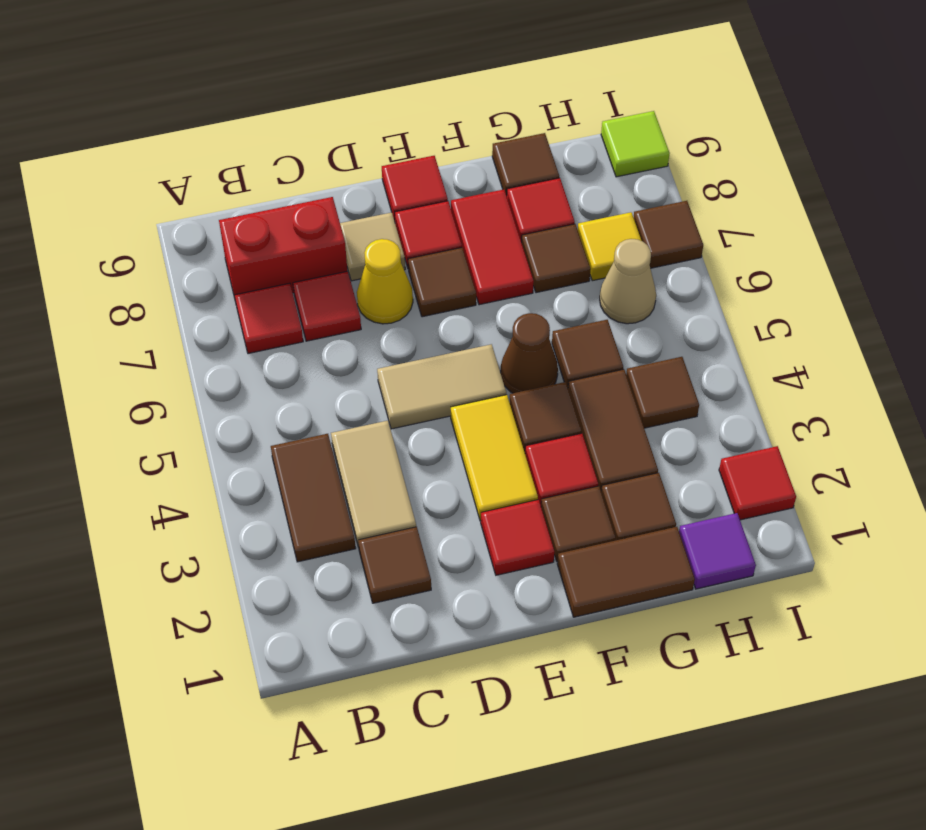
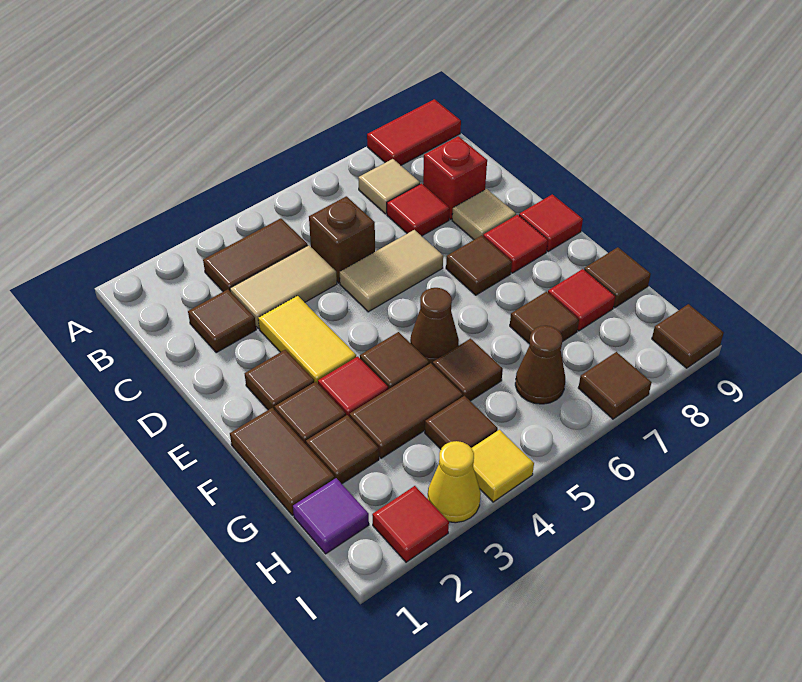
red tile B7 level 1 -> tan tile B7 level 1
red brick B8:C8 level 1 -> red brick C8 level 1
none -> brown brick C5 level 1
tan tile D5:E5 level 1 -> tan tile D5:D6 level 1
yellow cone D7 level 1 -> yellow cone I3 level 1
red tile E2 level 1 -> brown tile E2 level 1
yellow tile E3:E4 level 1 -> yellow tile D3:E3 level 1
red tile F7:F8 level 1 -> red tile A8:A9 level 1
tan cone H6 level 1 -> brown cone H6 level 1
yellow tile H7 level 1 -> yellow tile I4 level 1
lime tile I9 level 1 -> brown tile I9 level 1

